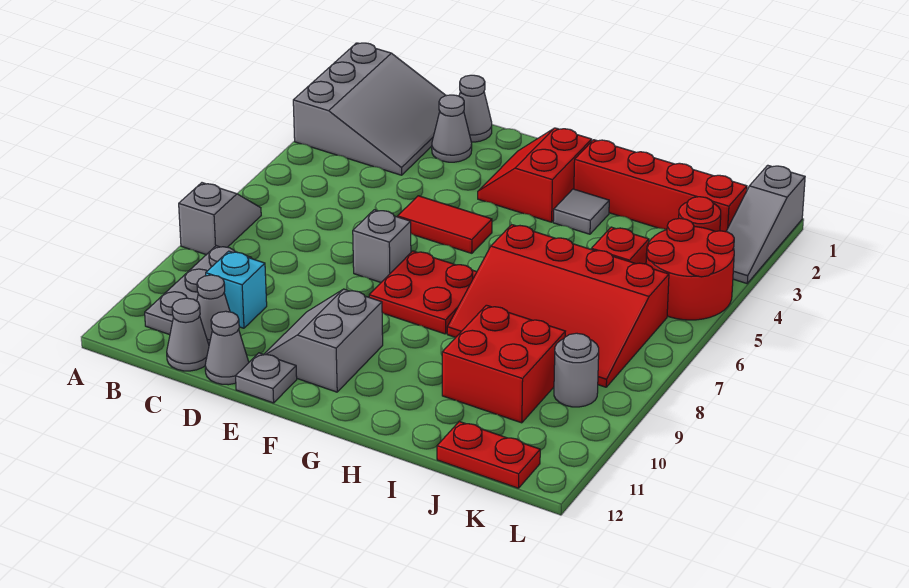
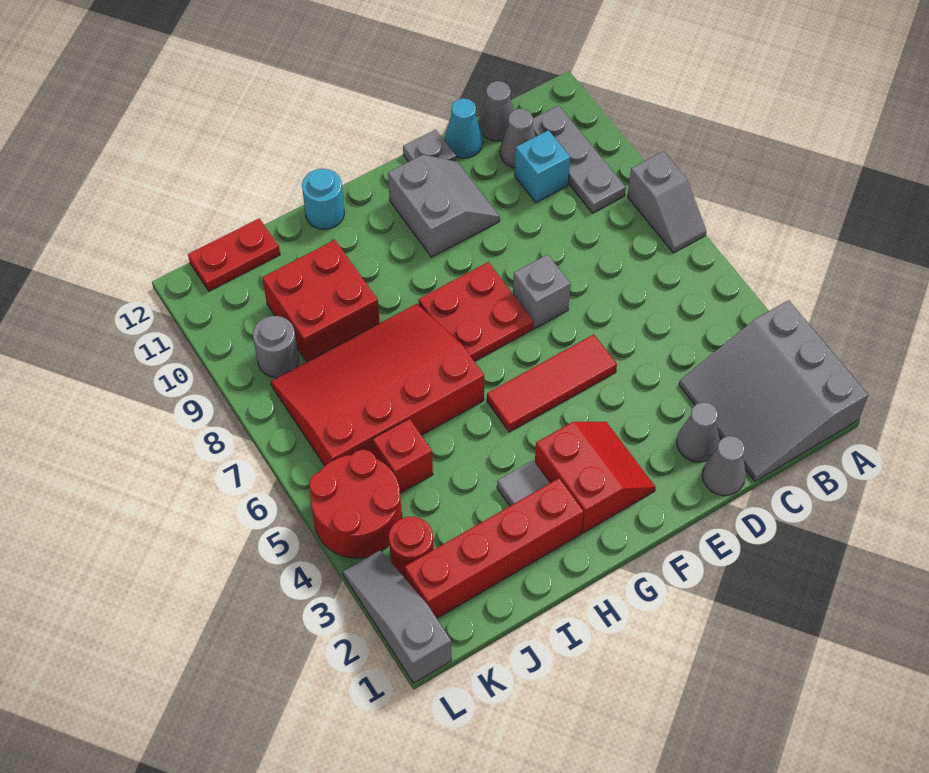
grey cone D12 level 1 -> cyan cone D12 level 1
red tile E5:F5 level 1 -> red tile E5:G5 level 1
none -> cyan round brick H12 level 1

